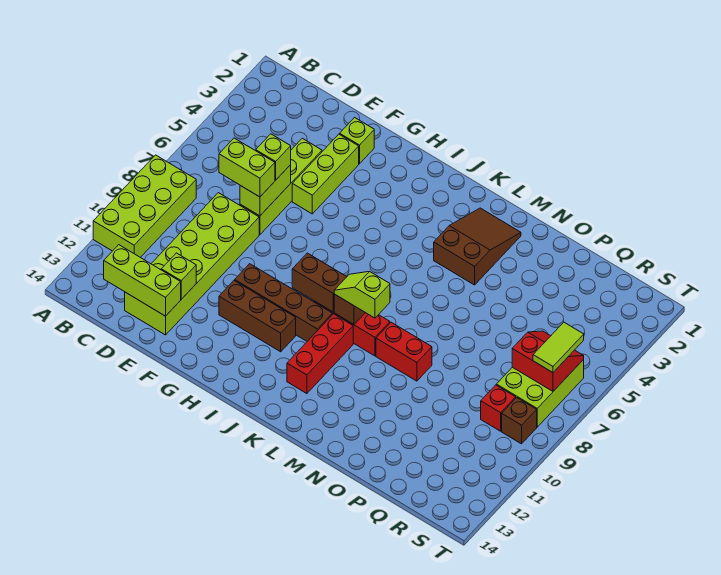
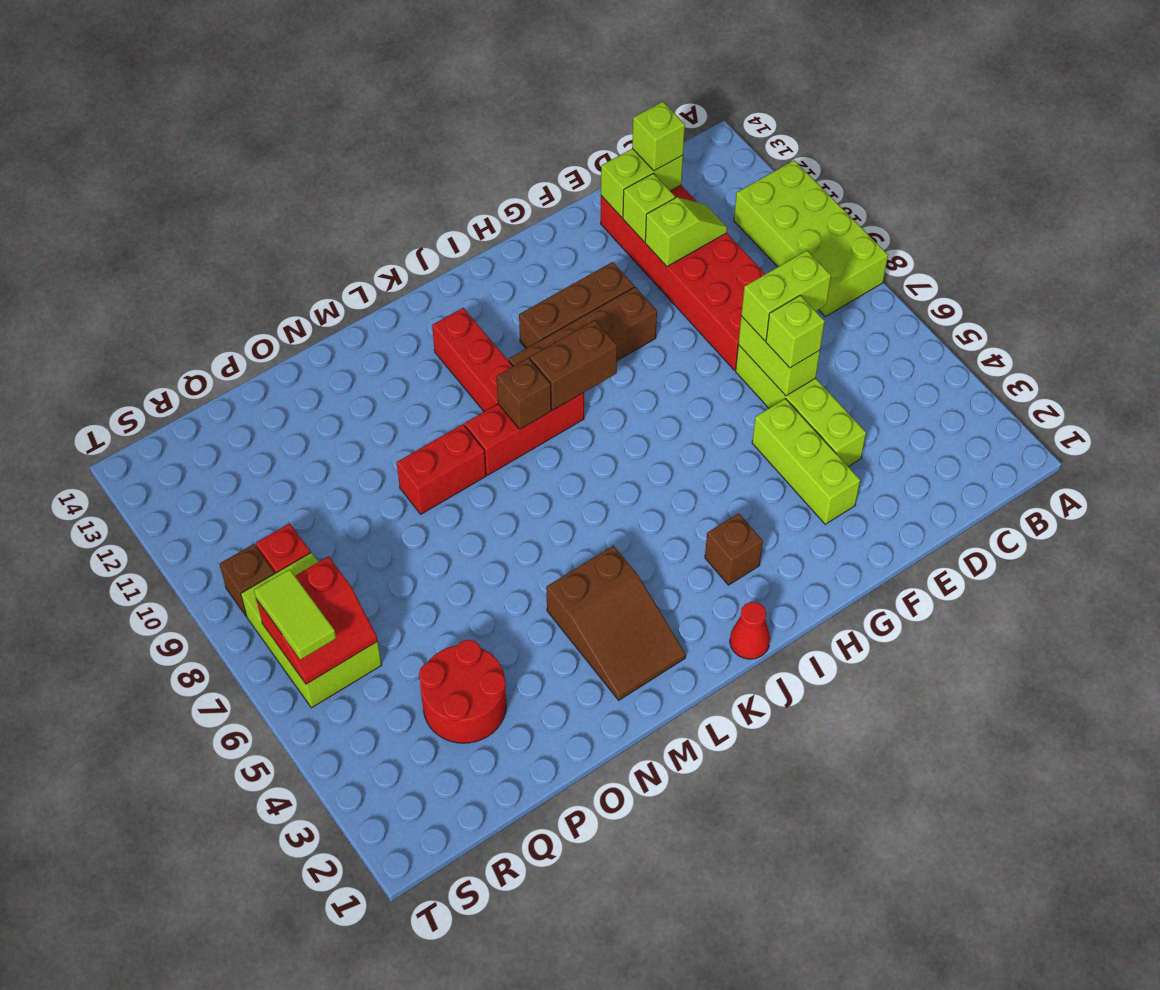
lime brick C13:E13 level 2 -> lime brick D13:E13 level 2
lime brick D8:E13 level 1 -> red brick D8:E13 level 1
lime brick F2 level 1 -> lime brick D13 level 3
none -> brown brick I3 level 1
none -> red cone J1 level 1
lime slope K9:L9 level 3 top L -> lime slope D11:E11 level 2 top E
none -> red round brick P3:Q4 level 1

